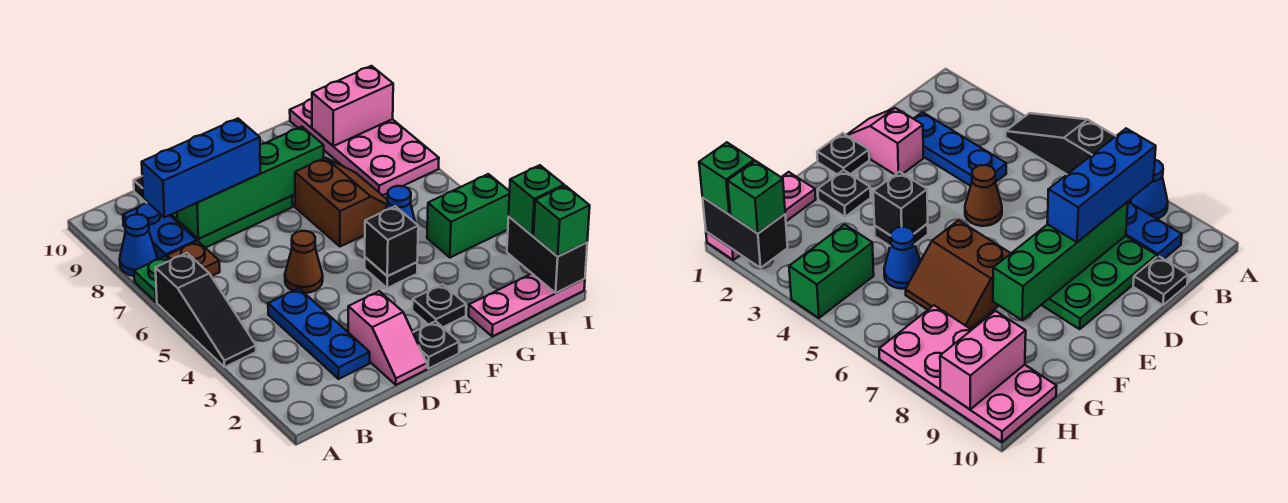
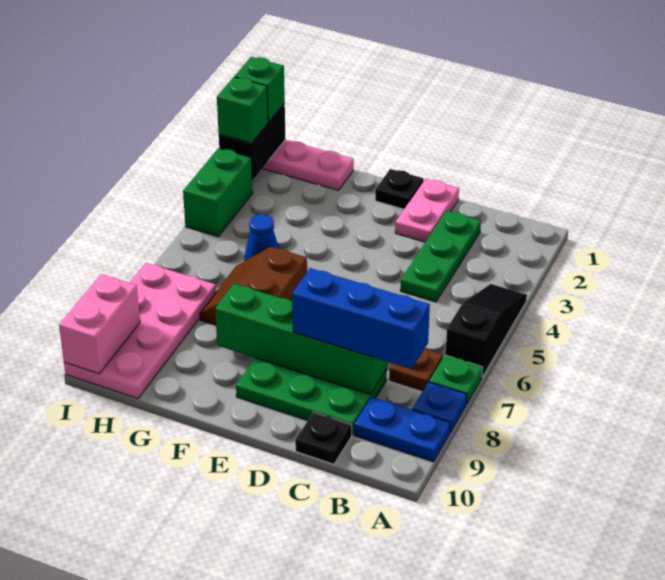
blue cone A8 level 1 -> blue plate A8 level 1
blue plate B8:B9 level 1 -> blue plate A9:B9 level 1
blue plate C2:C4 level 1 -> green plate C2:C4 level 1
pink slope D1:D2 level 1 top 2 -> pink plate D1:D2 level 1
brown cone D5 level 1 -> none
black plate F2 level 1 -> none
black plate F4 level 1 -> none
black brick F4 level 2 -> none
green brick H4:I4 level 1 -> green brick I3:I4 level 1
pink brick H9:I9 level 2 -> pink brick I9:I10 level 2

